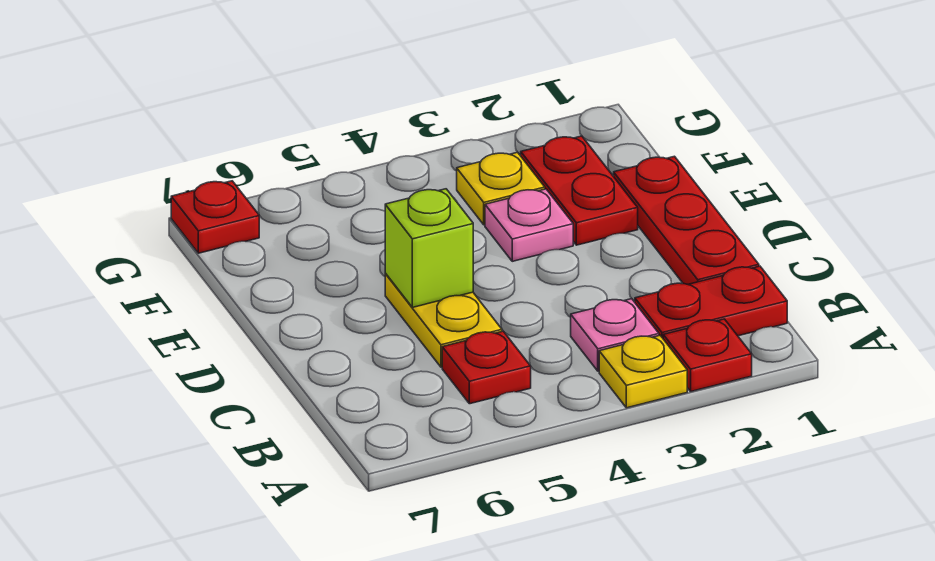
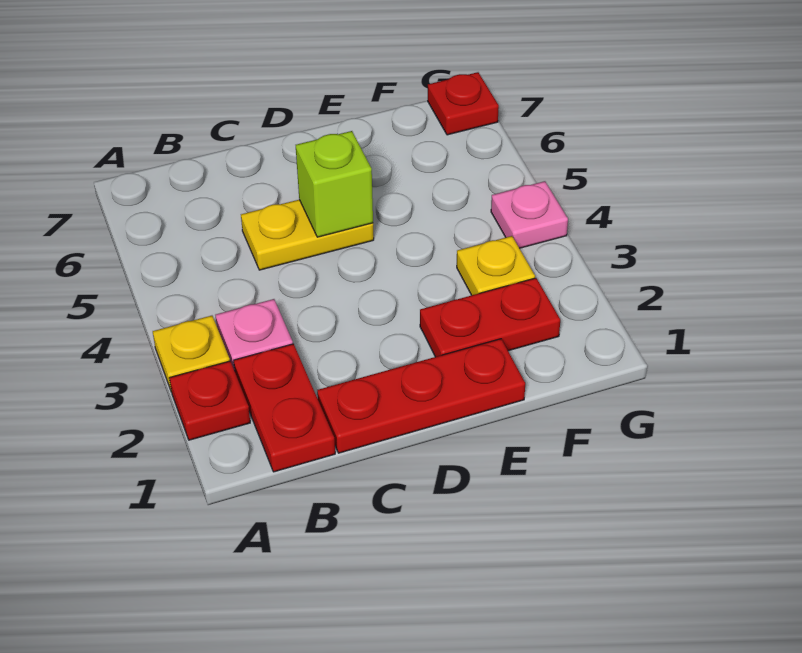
red plate B5 level 1 -> none
pink plate E3 level 1 -> pink plate G4 level 1

